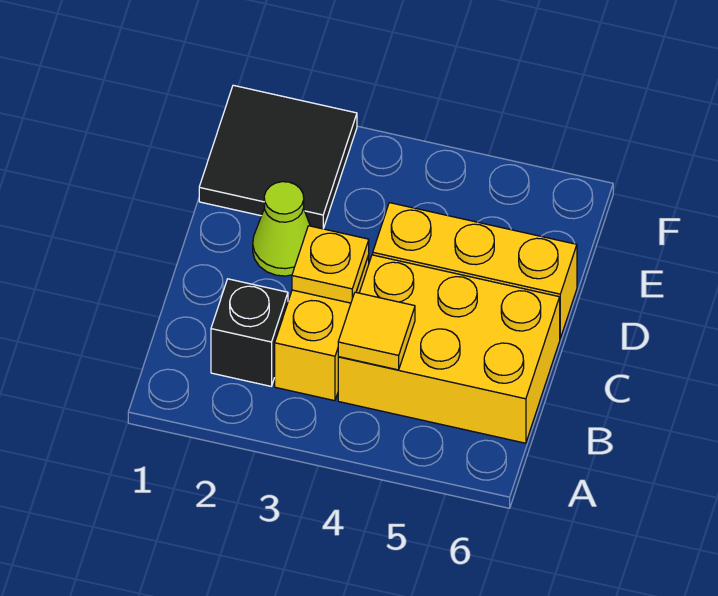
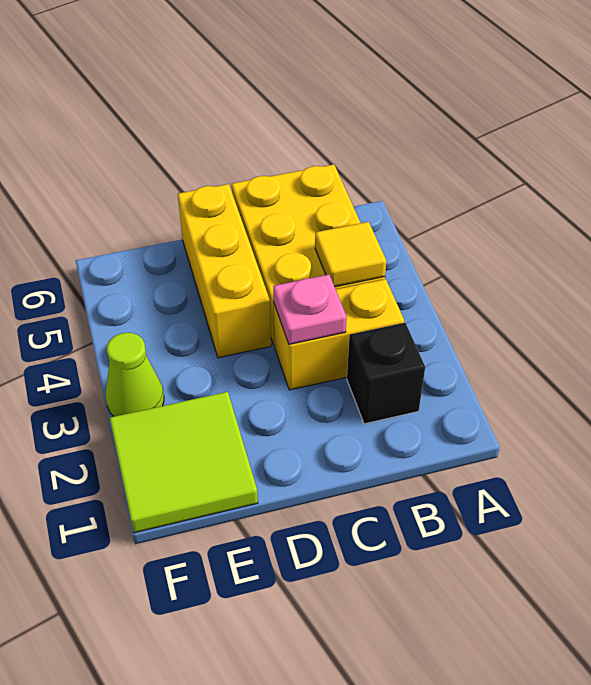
yellow plate C3 level 2 -> pink plate C3 level 2
lime cone D2 level 1 -> lime cone F3 level 1
black tile E1:F2 level 1 -> lime tile E1:F2 level 1

